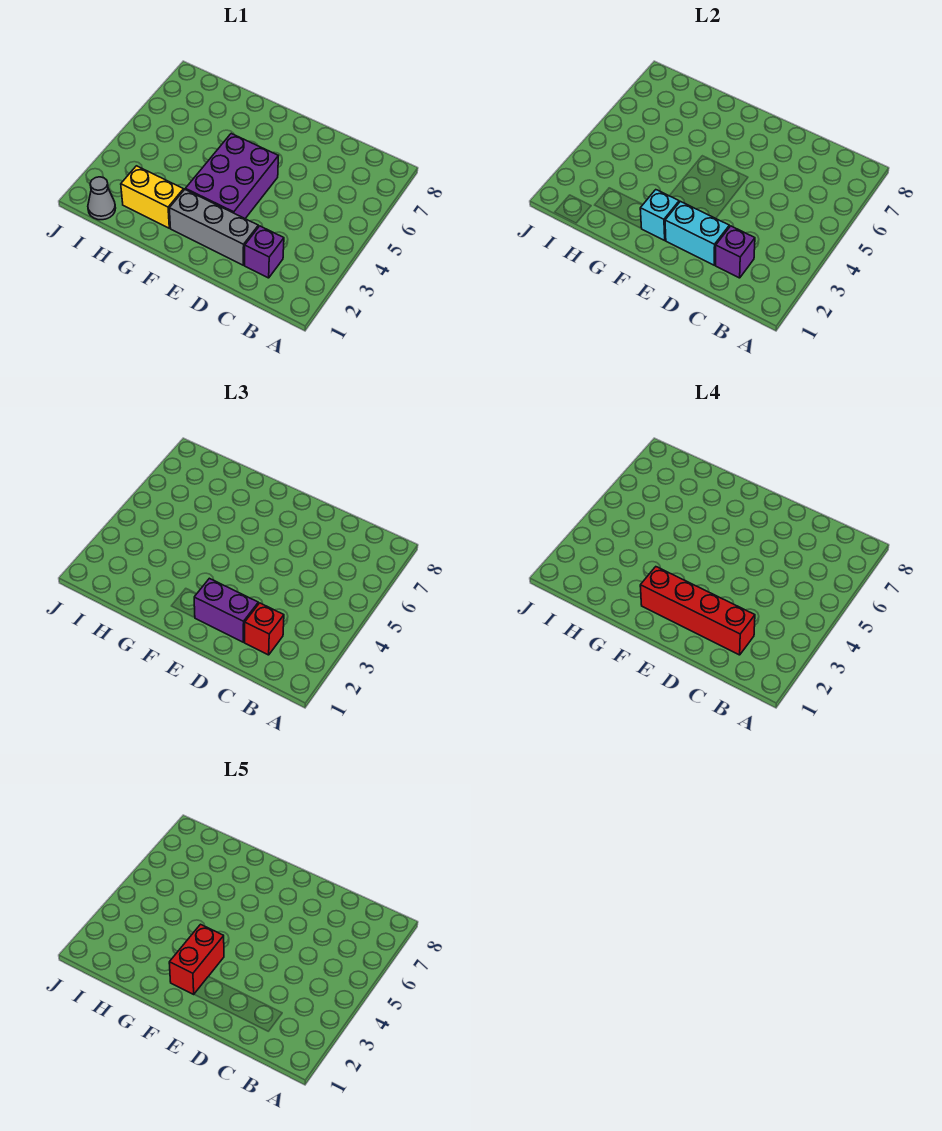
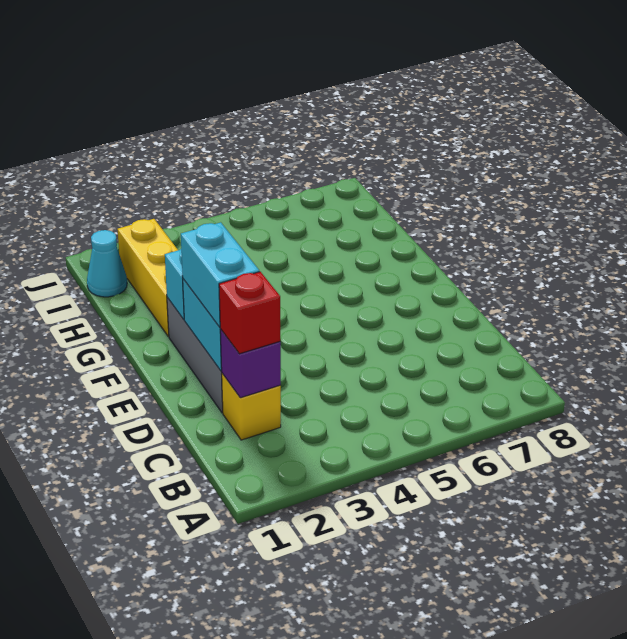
purple brick C2 level 1 -> yellow brick C2 level 1
red brick C2:F2 level 4 -> none
purple brick D2:E2 level 3 -> cyan brick D2:E2 level 3
purple brick E3:F5 level 1 -> none
red brick F2:F3 level 5 -> none
yellow brick G2:H2 level 1 -> yellow brick G2:I2 level 1
grey cone I1 level 1 -> cyan cone I1 level 1

